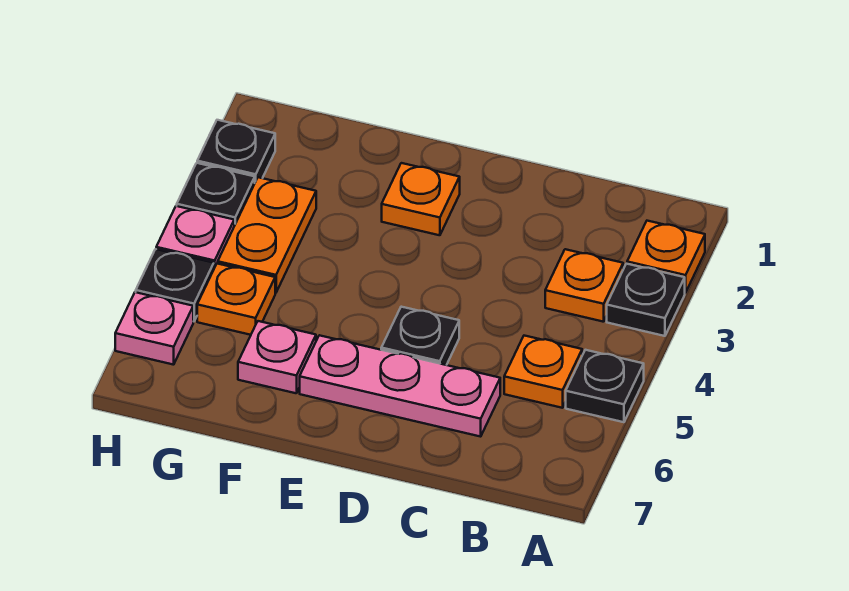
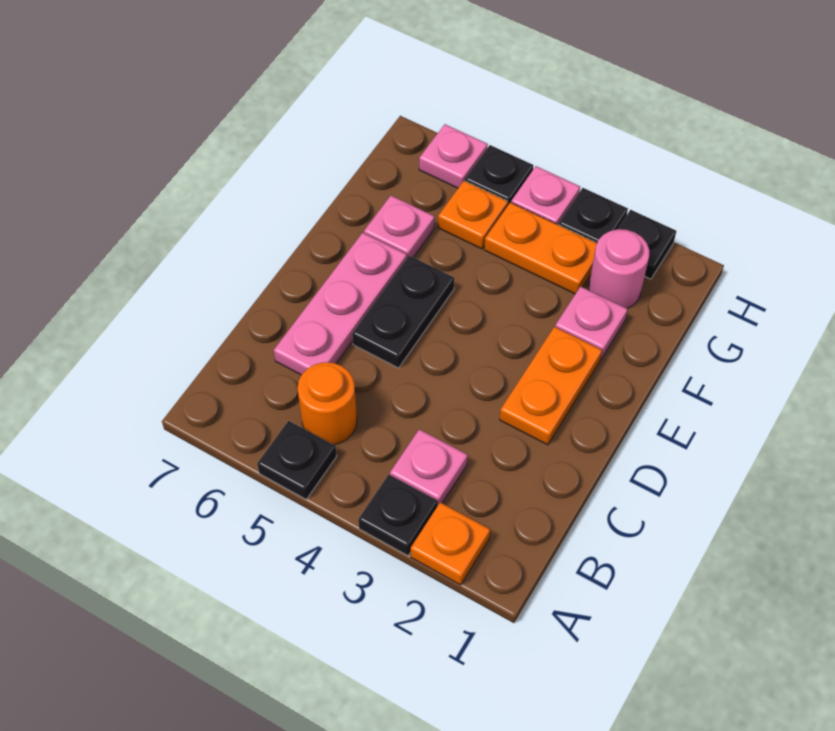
orange plate B3 level 1 -> pink plate B3 level 1
orange plate B5 level 1 -> orange round brick B5 level 1
black plate D5 level 1 -> black plate D5:E5 level 1
orange plate E2 level 1 -> orange plate D2:E2 level 1
none -> pink plate F2 level 1
none -> pink round brick G2 level 1

